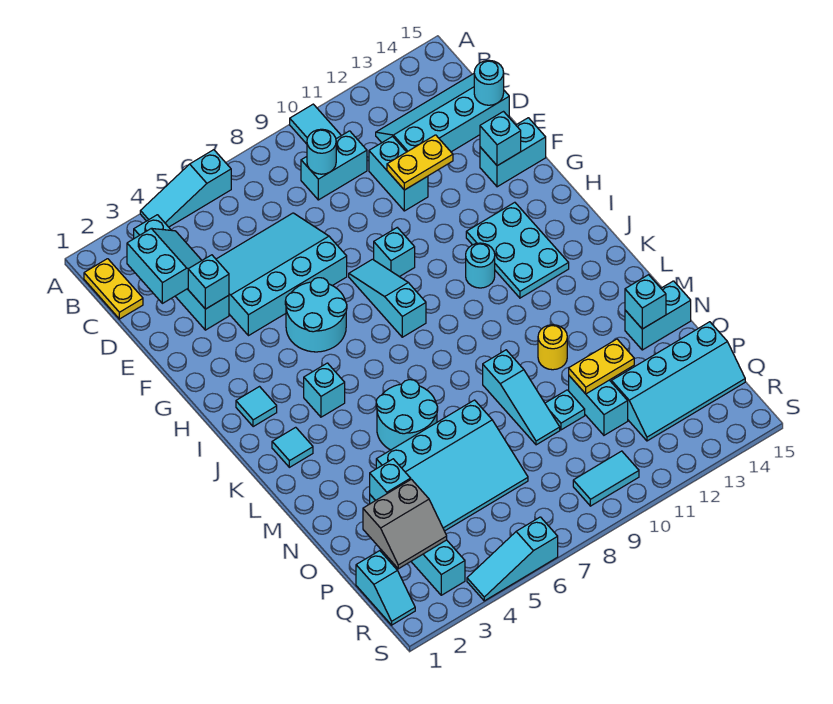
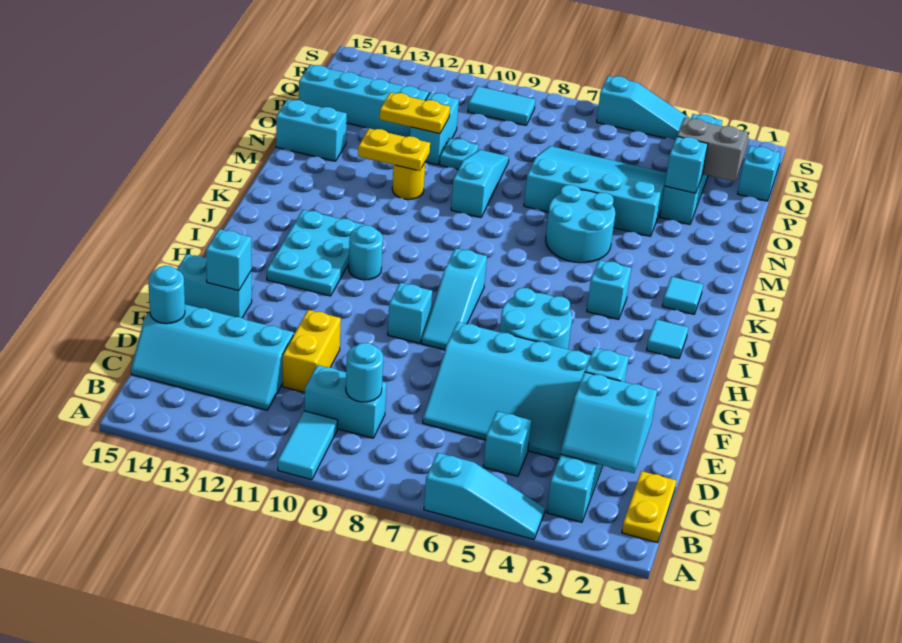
cyan slope C2:D3 level 2 top 2 -> cyan slope C2:D3 level 2 top D
cyan brick D11:E11 level 1 -> yellow brick D11:E11 level 1
yellow plate E11:E12 level 2 -> yellow plate M11:M12 level 2
cyan brick N14 level 2 -> cyan brick C5 level 1

